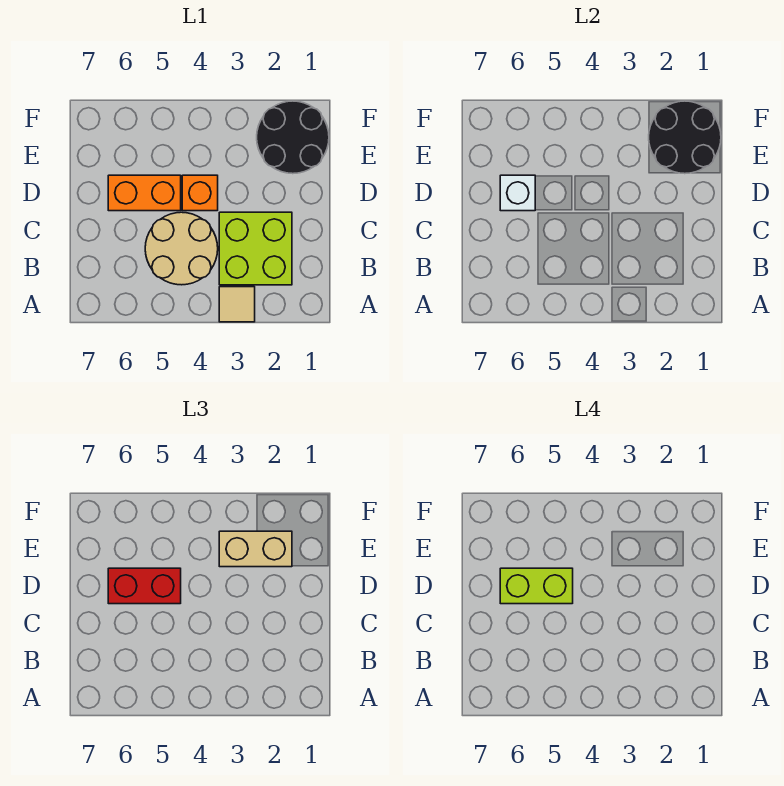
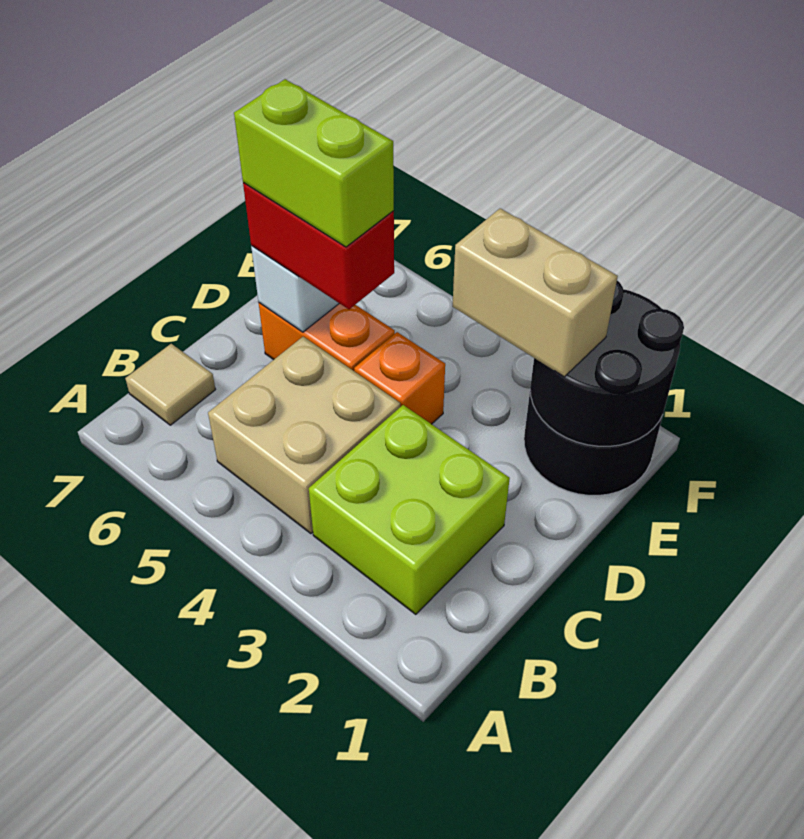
tan tile A3 level 1 -> tan tile B7 level 1
tan round brick B4:C5 level 1 -> tan brick B4:C5 level 1

